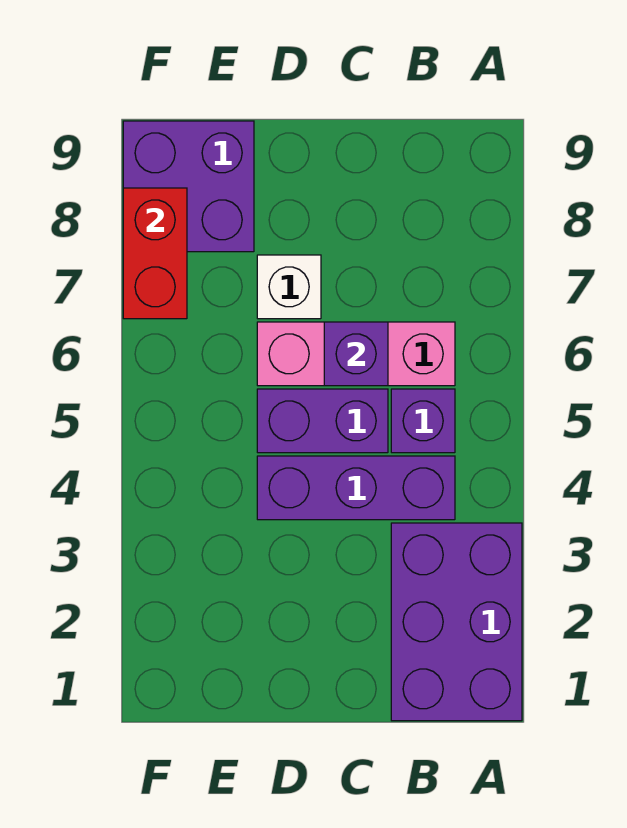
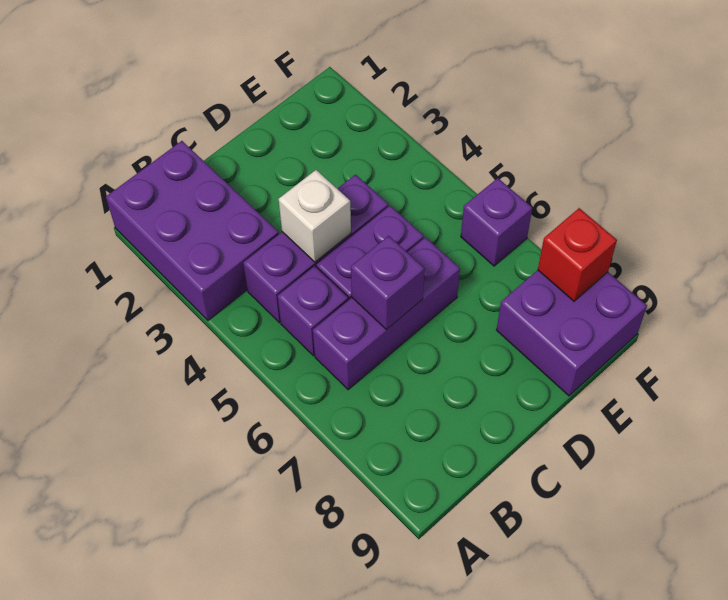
pink brick B6:D6 level 1 -> purple brick B6:D6 level 1
white brick D7 level 1 -> white brick C4 level 2
none -> purple brick F6 level 1
red brick F7:F8 level 2 -> red brick F8 level 2

